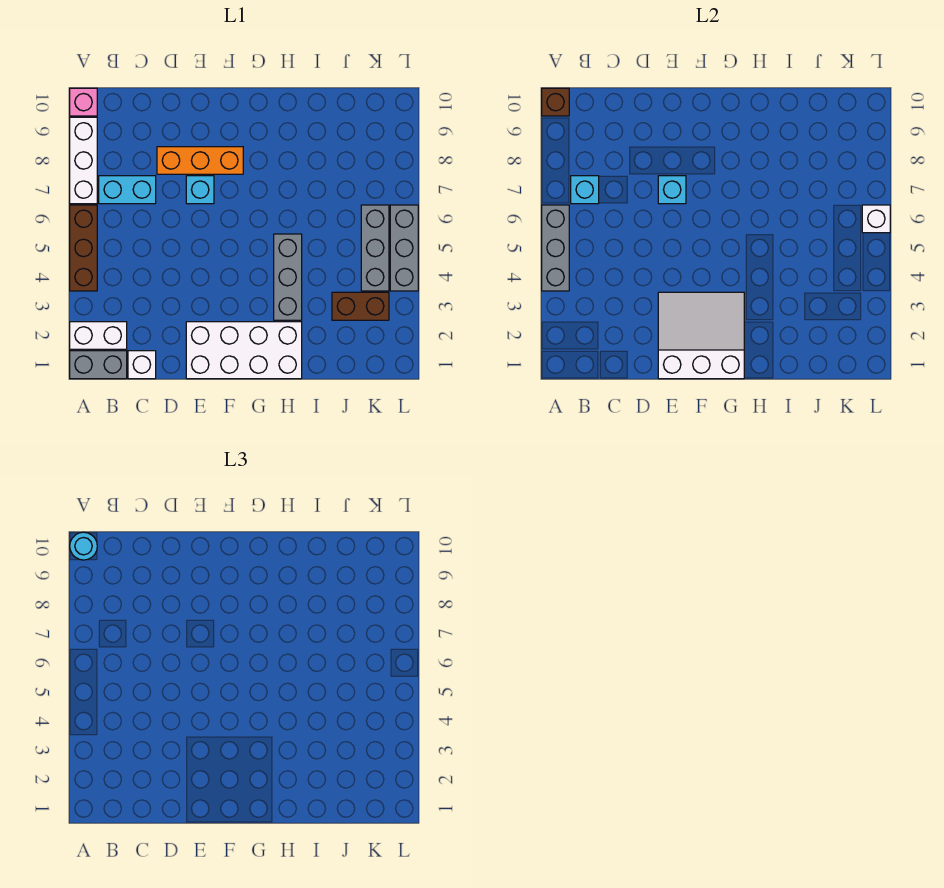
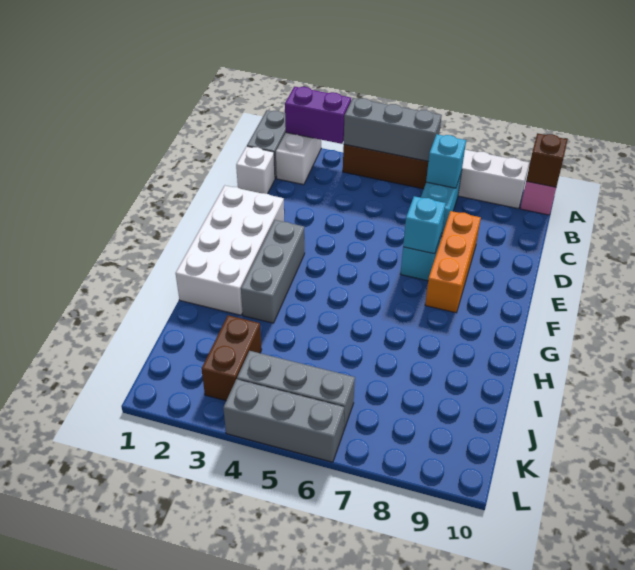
none -> purple brick A2:A3 level 2
cyan round brick A10 level 3 -> none
white slope E1:G3 level 2 top 1 -> none
grey brick H3:H5 level 1 -> grey brick F3:H3 level 1
white brick L6 level 2 -> none

